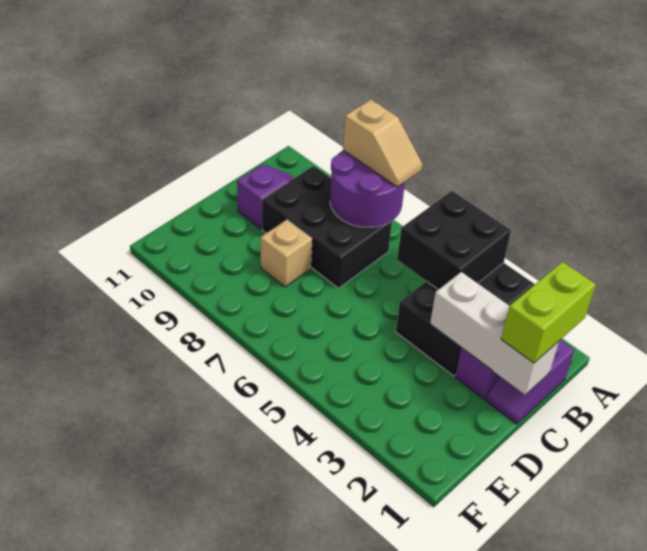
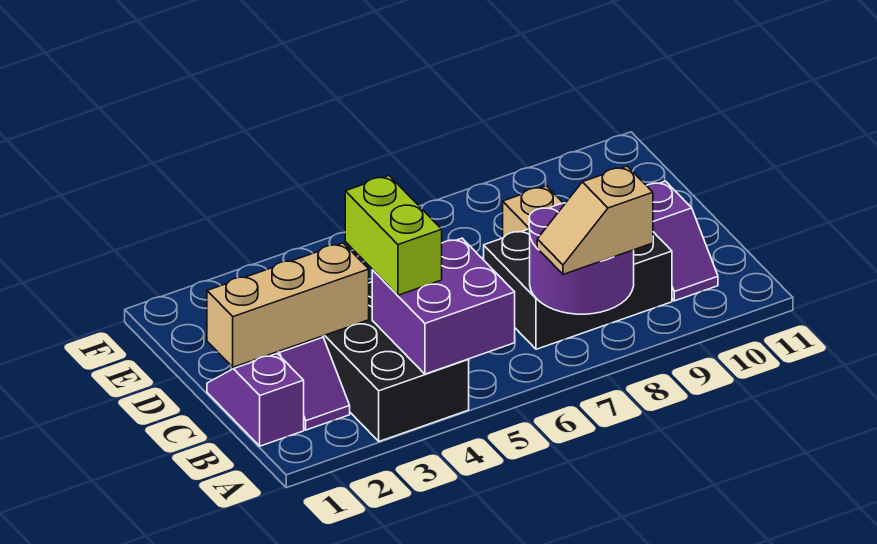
black brick A4:B5 level 2 -> purple brick A4:B5 level 2
lime brick B1:C1 level 3 -> lime brick B4:C4 level 3
white brick C1:C3 level 2 -> tan brick C1:C3 level 2

